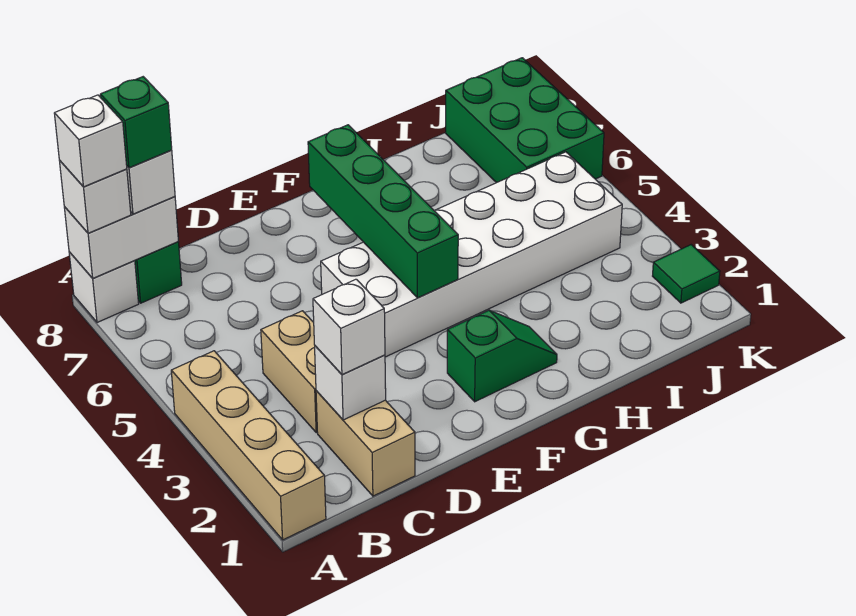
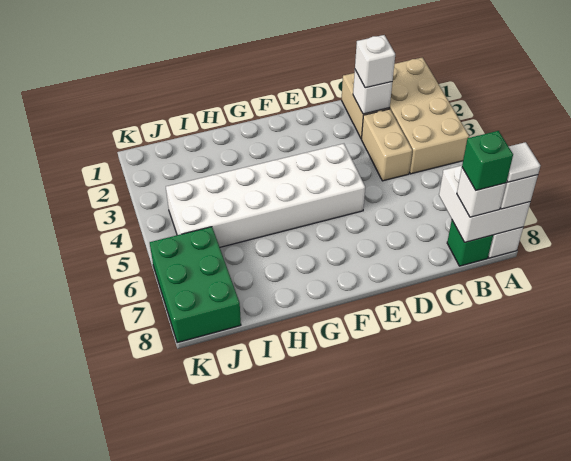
tan brick A1:A4 level 1 -> tan brick A1:B4 level 1
white brick A8:B8 level 2 -> white brick A7:B8 level 2
white brick A8 level 4 -> white tile A8 level 4
green slope F2:G2 level 1 top F -> none
green brick F4:F7 level 2 -> none
green tile K2 level 1 -> none

